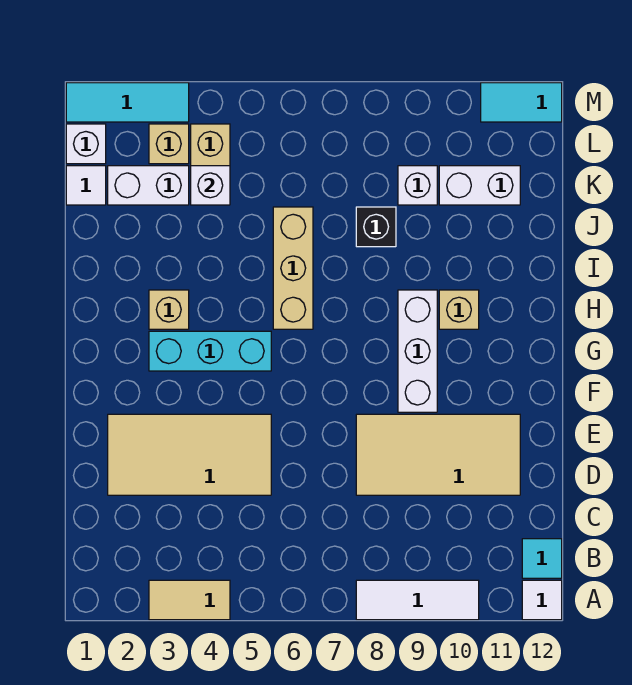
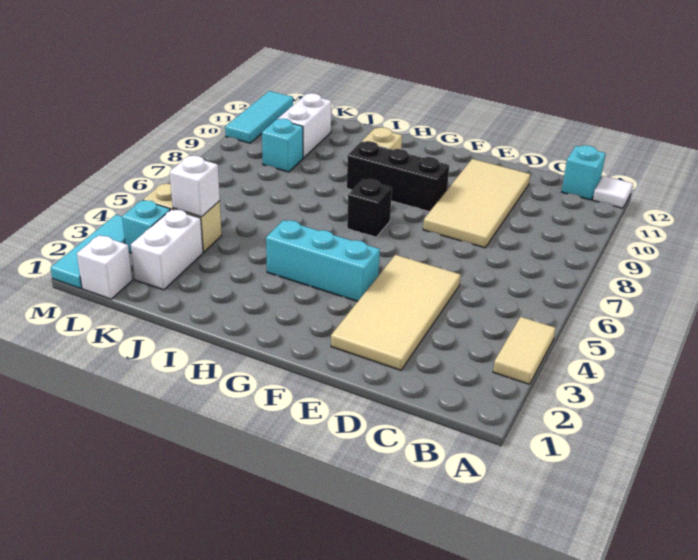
white tile A8:A10 level 1 -> none
cyan tile B12 level 1 -> cyan brick B12 level 1
white brick F9:H9 level 1 -> black brick F9:H9 level 1
cyan brick G3:G5 level 1 -> cyan brick F4:H4 level 1
tan brick H3 level 1 -> none
tan brick H6:J6 level 1 -> none
black brick J8 level 1 -> black brick G7 level 1
white tile K1 level 1 -> none
white brick K9 level 1 -> cyan brick K9 level 1
tan brick L3 level 1 -> cyan brick L3 level 1
cyan tile M11:M12 level 1 -> cyan tile M10:M12 level 1

